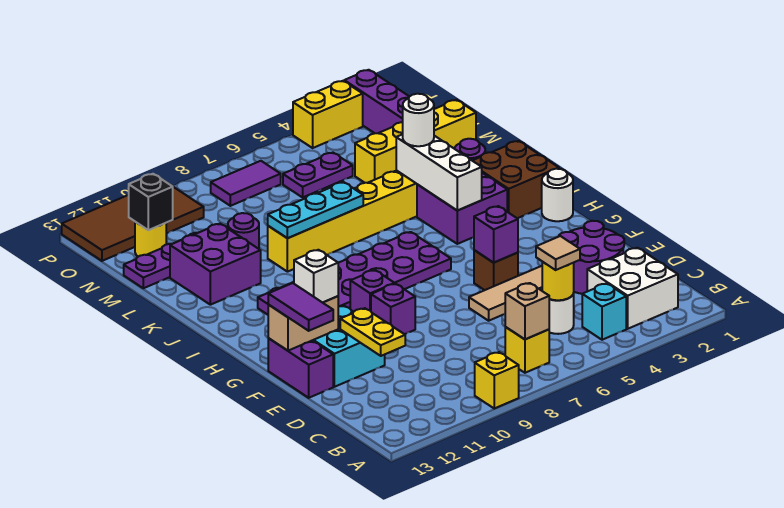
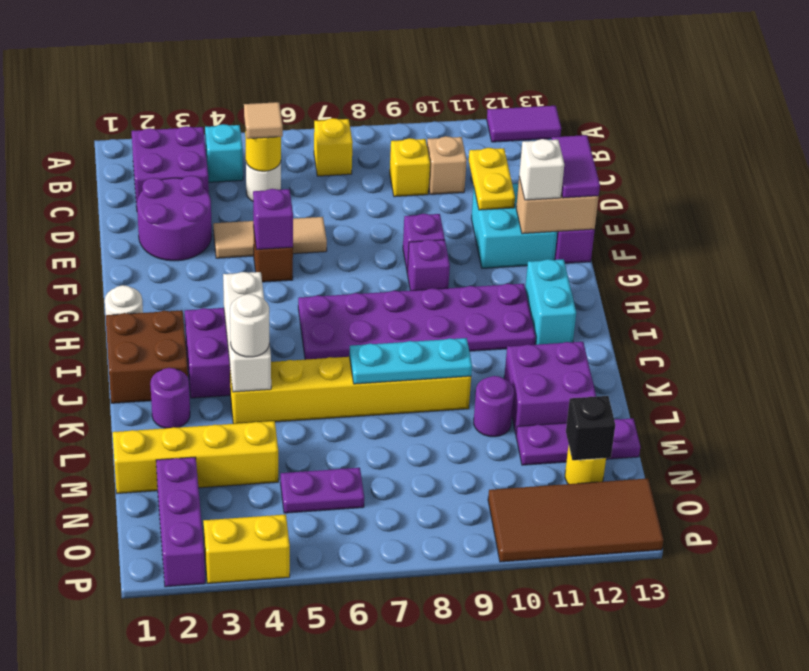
yellow brick A9 level 1 -> yellow brick C9 level 1
white brick B2:C3 level 1 -> purple brick B2:C3 level 1
tan brick B7 level 2 -> tan brick C10 level 1
none -> cyan brick H12:I12 level 1
purple tile O7:O8 level 1 -> purple tile A12:A13 level 1

